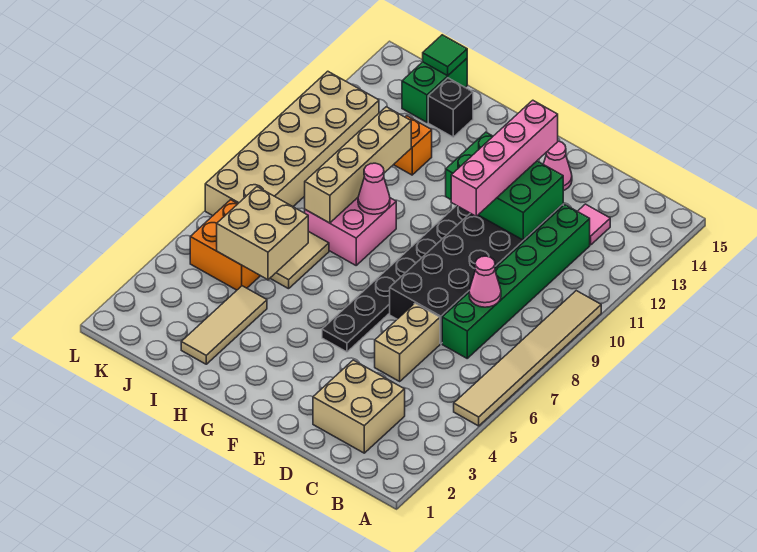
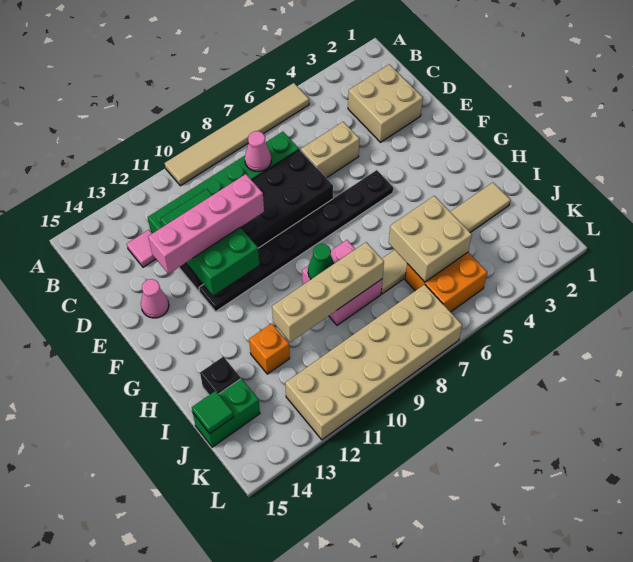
pink cone H9 level 2 -> green cone H9 level 2

